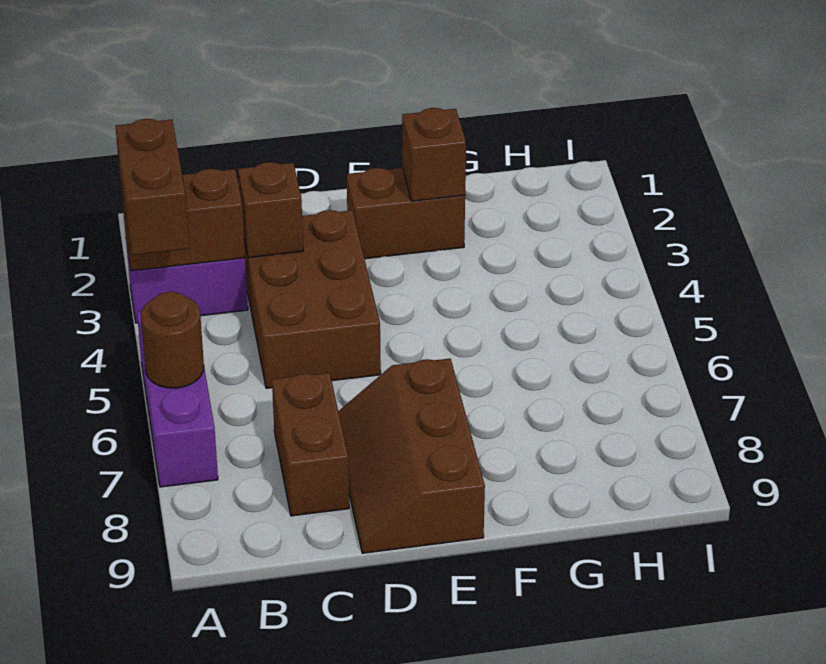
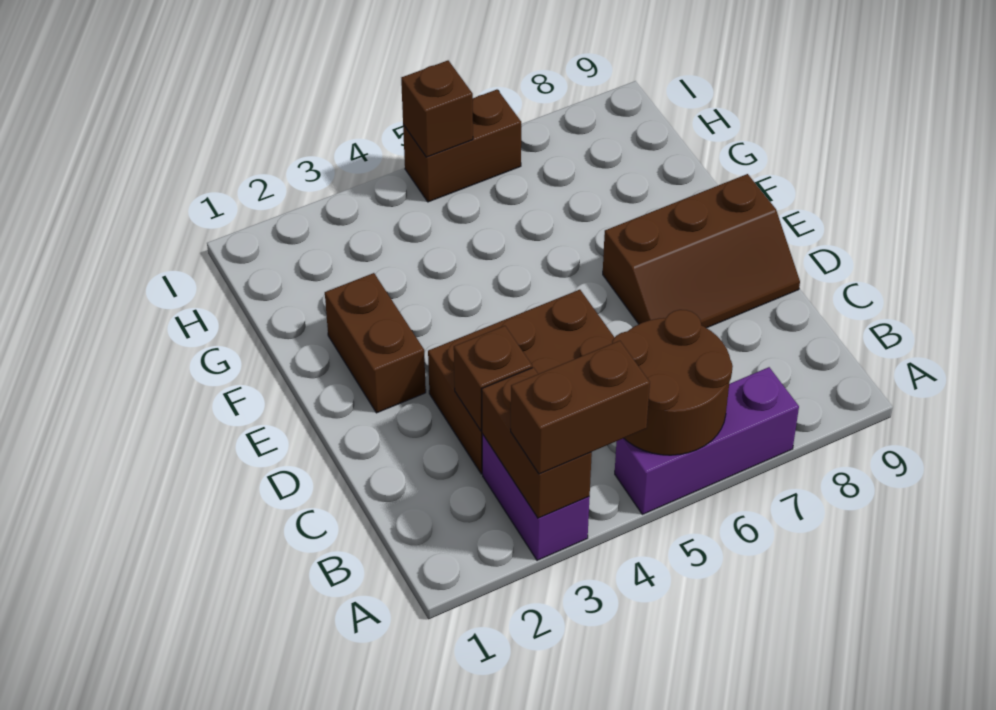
brown round brick A6 level 2 -> brown round brick A5:B6 level 2
brown brick C7:C8 level 1 -> brown brick I5:I6 level 1
brown brick F2 level 2 -> brown brick I5 level 2

